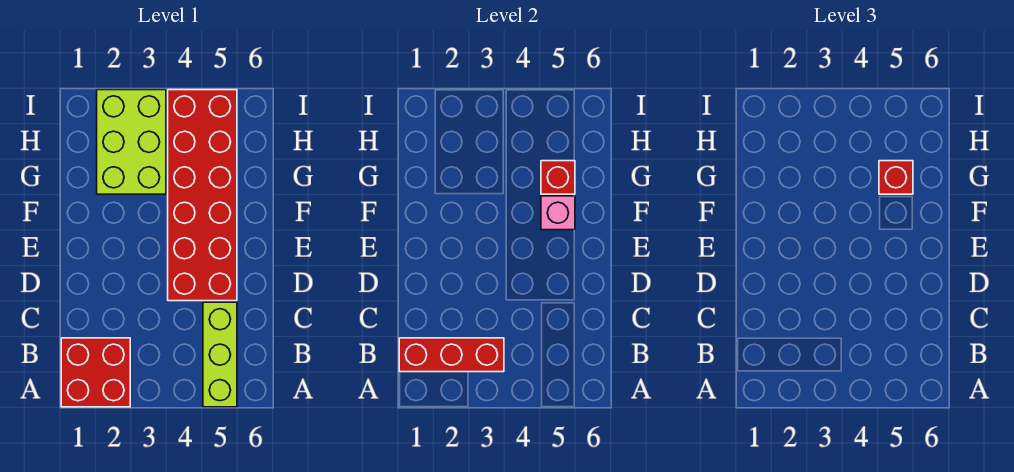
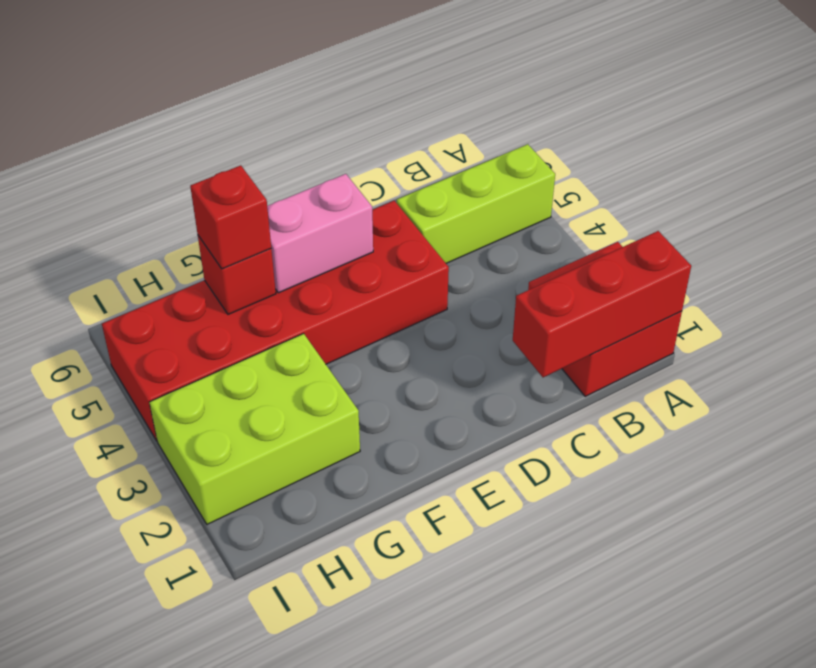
red brick B1:B3 level 2 -> red brick A1:C1 level 2
pink brick F5 level 2 -> pink brick E5:F5 level 2

